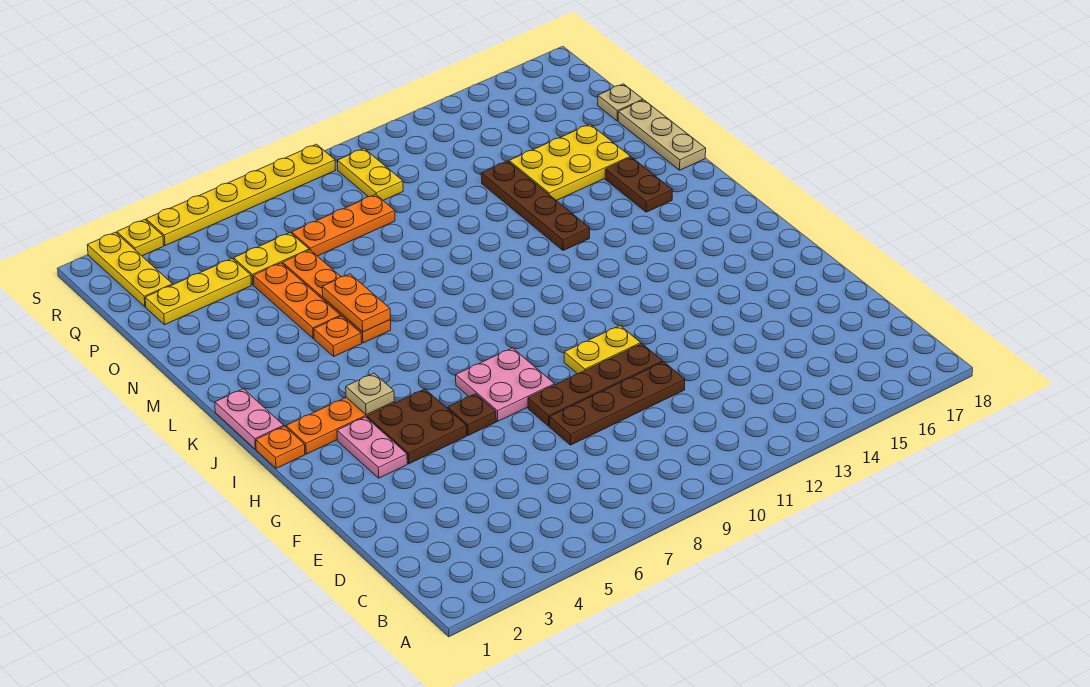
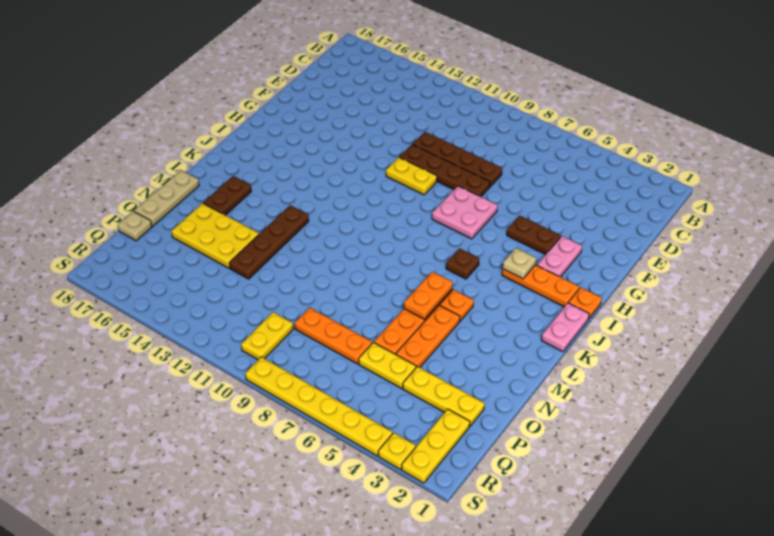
brown plate G4:H5 level 1 -> brown plate G4:G5 level 1
brown plate G6 level 1 -> brown plate J6 level 1

